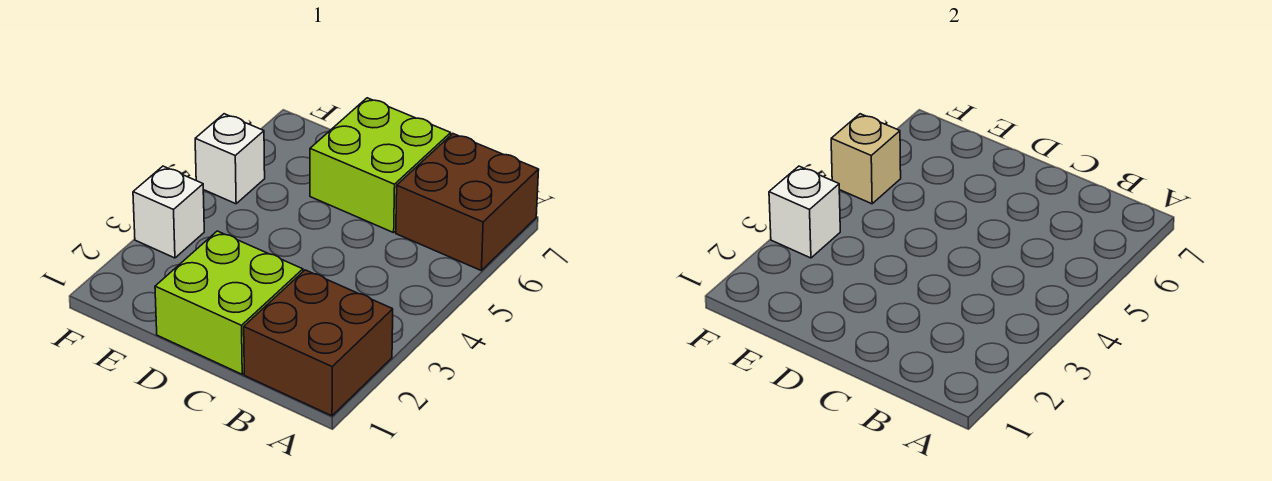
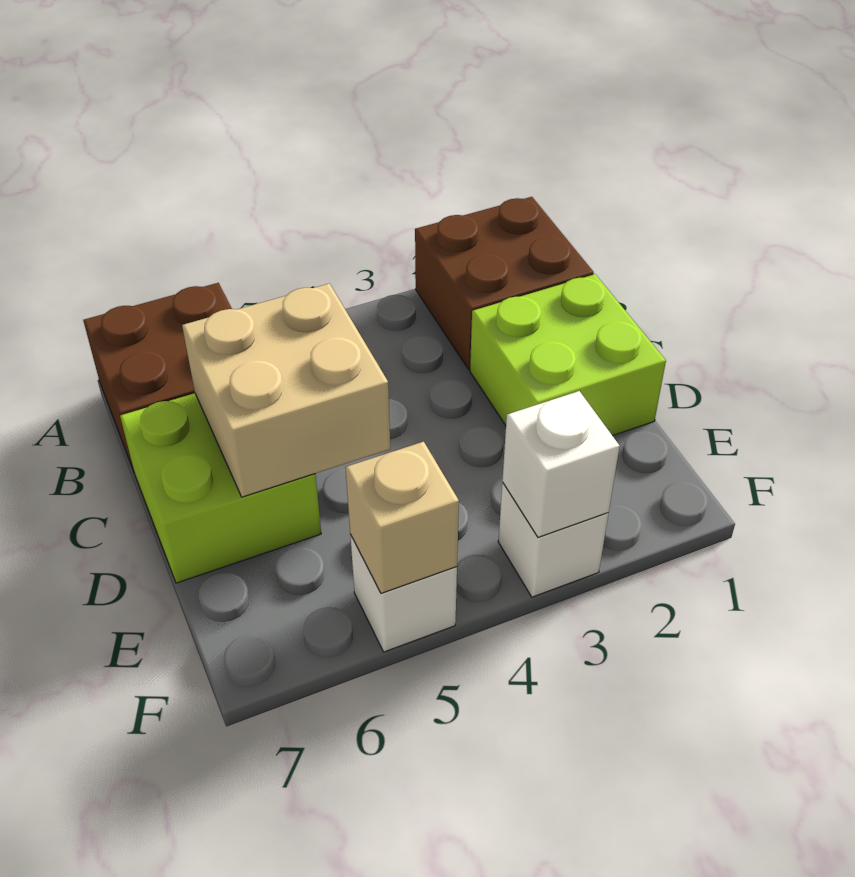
none -> tan brick C5:D6 level 2

